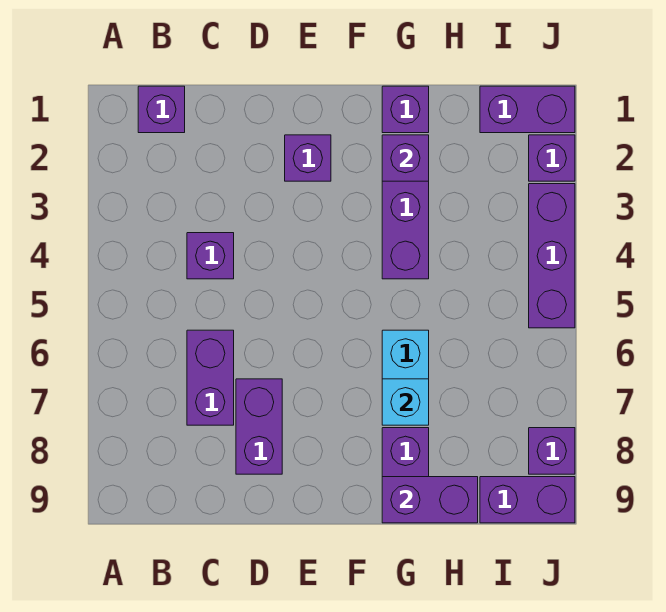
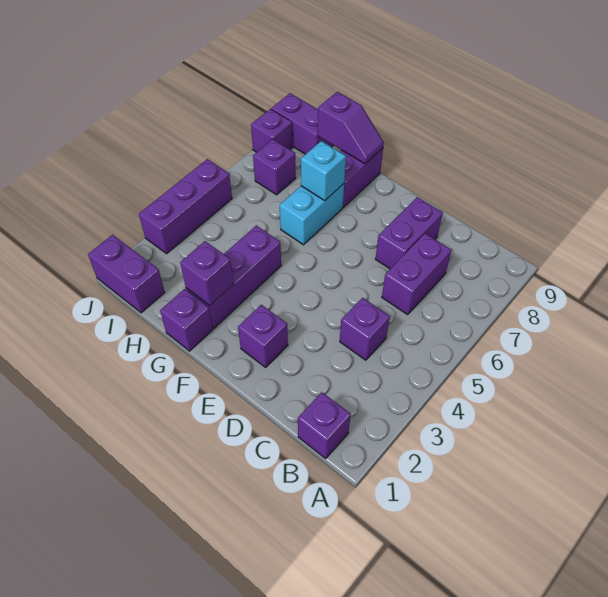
purple brick G9:H9 level 2 -> purple slope G9:H9 level 2 top H
purple brick J2 level 1 -> purple brick I7 level 1

